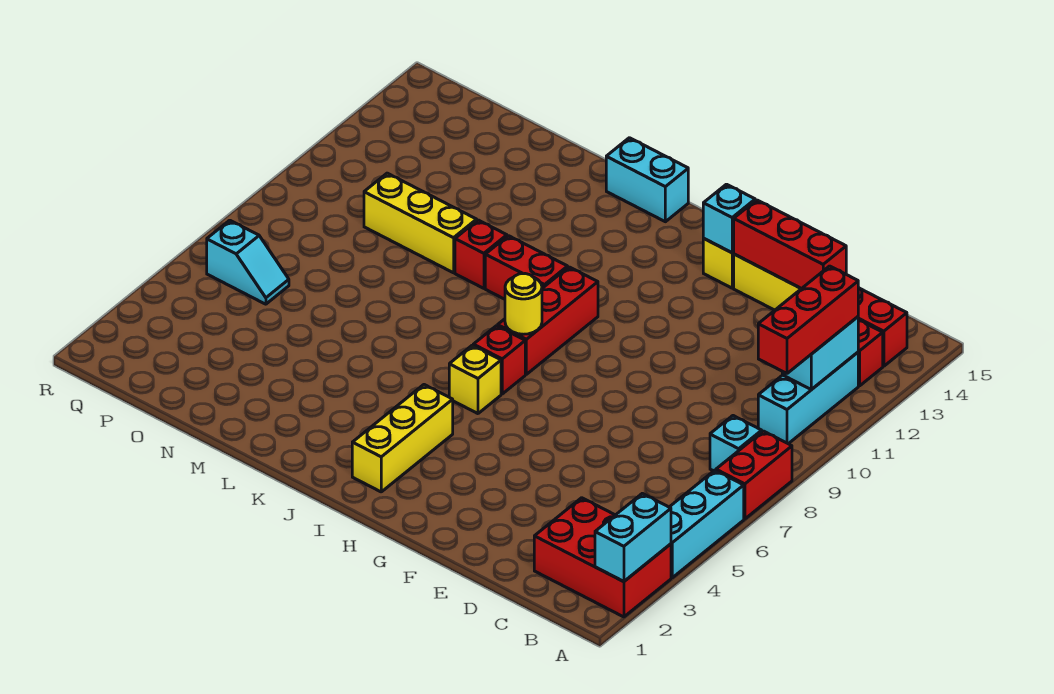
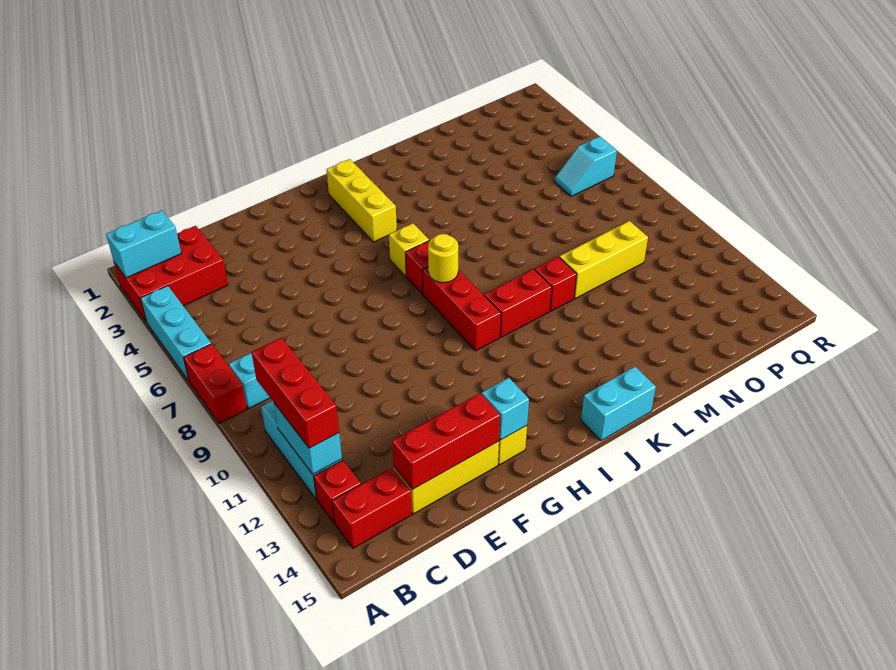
cyan brick A2:A3 level 2 -> cyan brick A2:B2 level 2

